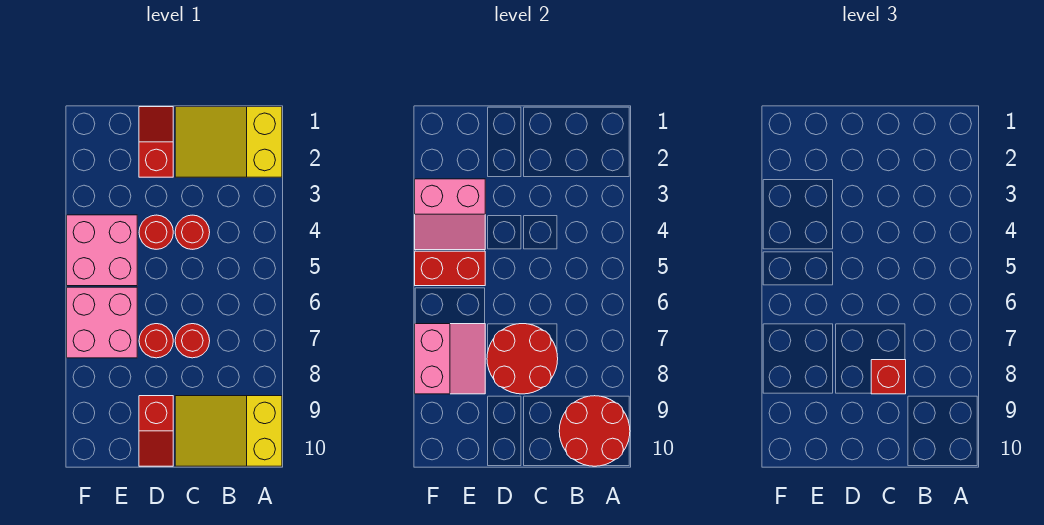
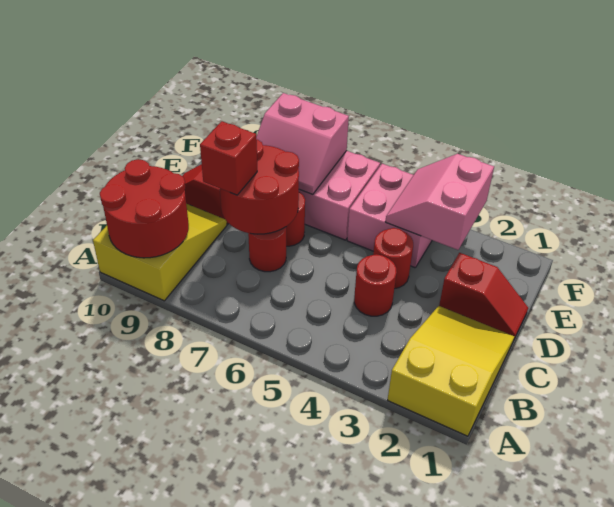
red brick E5:F5 level 2 -> none

